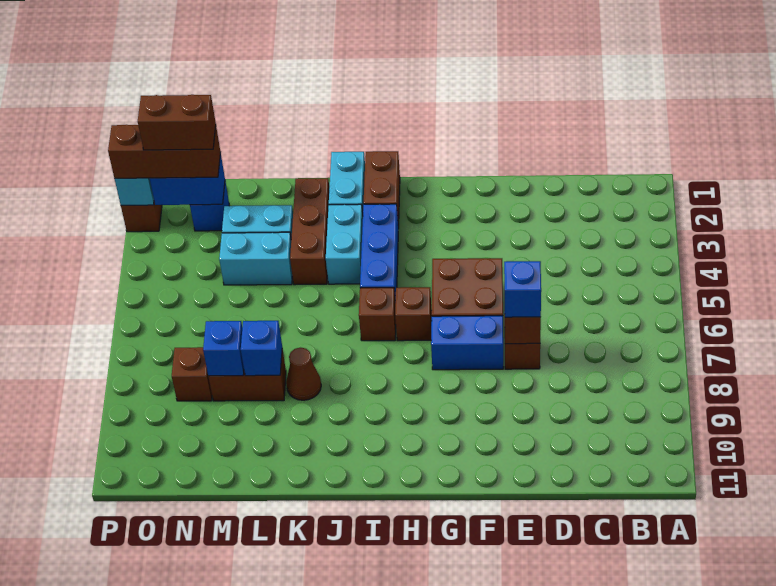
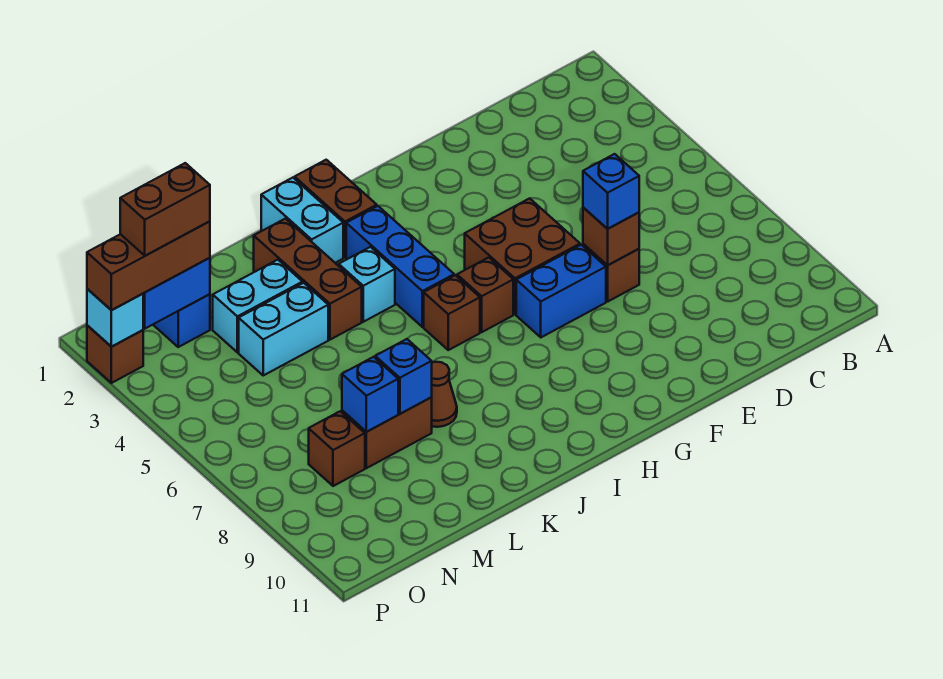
cyan brick J3:J4 level 1 -> cyan brick J4 level 1

